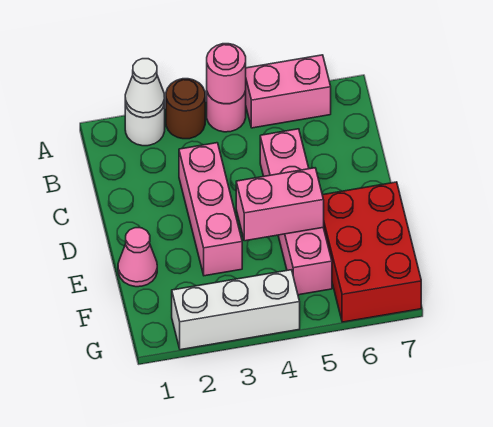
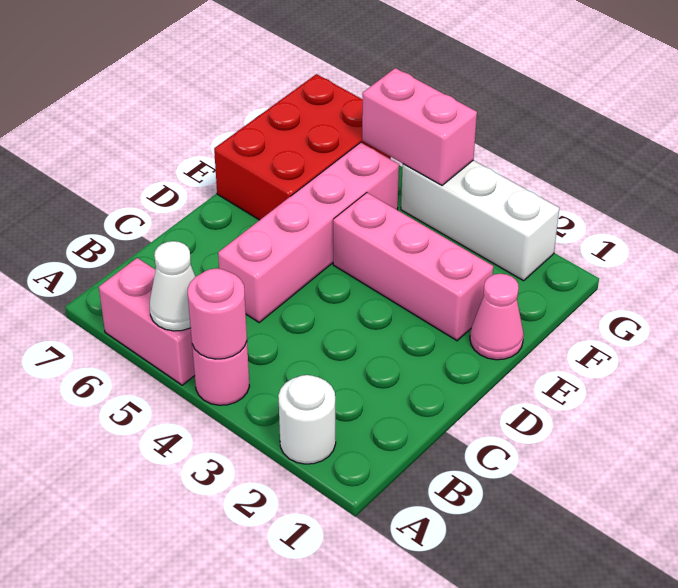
white cone A2 level 2 -> white cone A5 level 2
brown round brick A3 level 1 -> none
pink brick C3:E3 level 1 -> pink brick E2:E4 level 1
pink brick E4:E5 level 2 -> pink brick G4:G5 level 2

